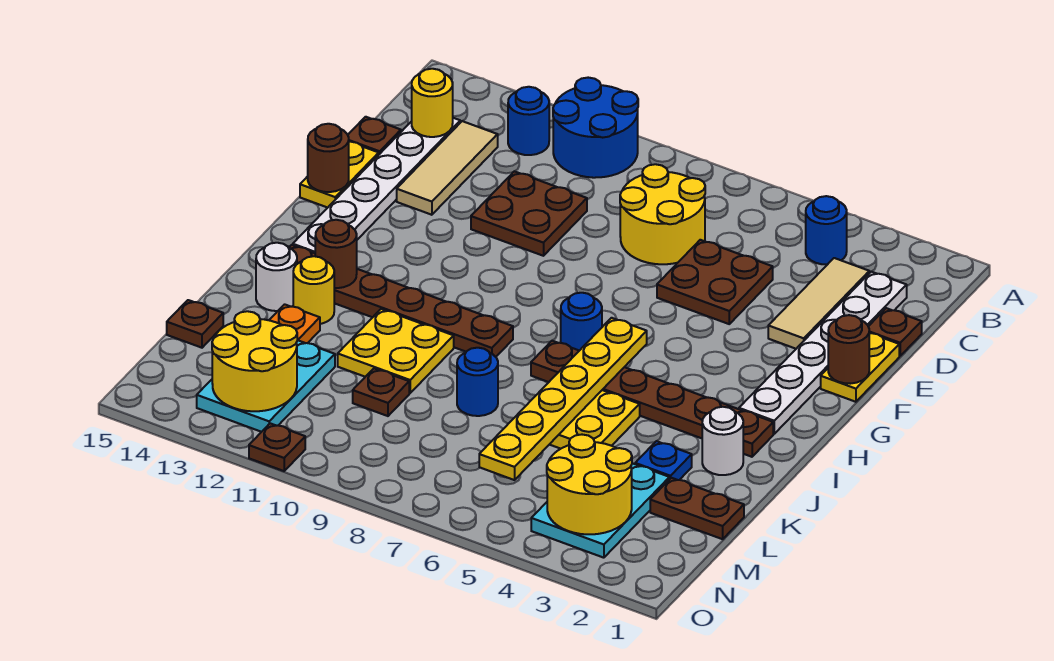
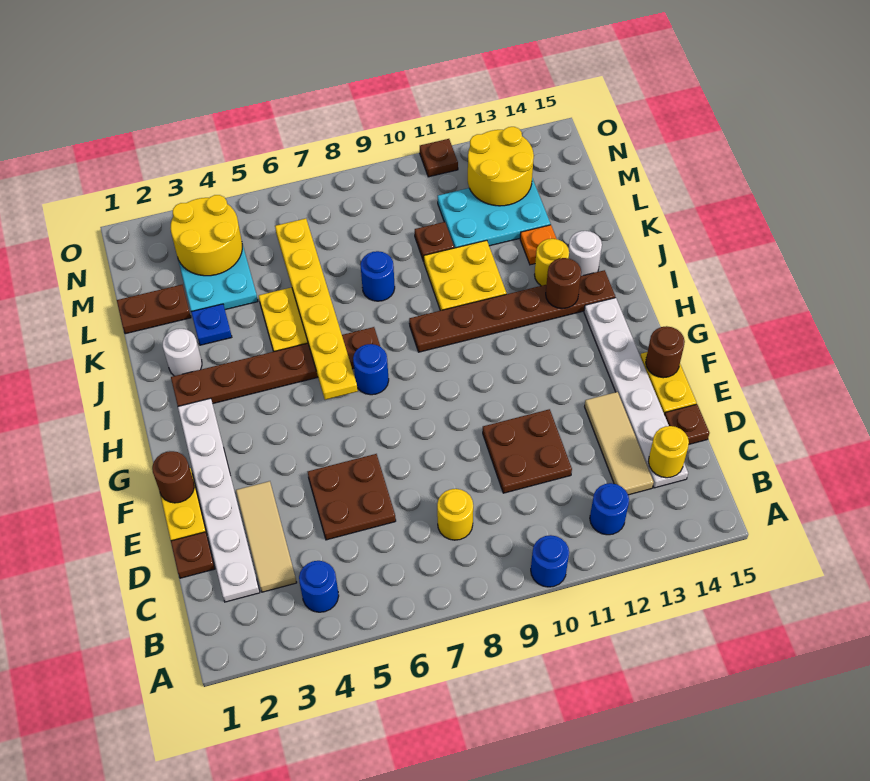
blue round brick A10:B11 level 1 -> blue round brick A10 level 1
yellow round brick C7:D8 level 1 -> yellow round brick C8 level 1
cyan plate L12:N13 level 1 -> cyan plate L11:M13 level 1
brown plate L15 level 1 -> none

